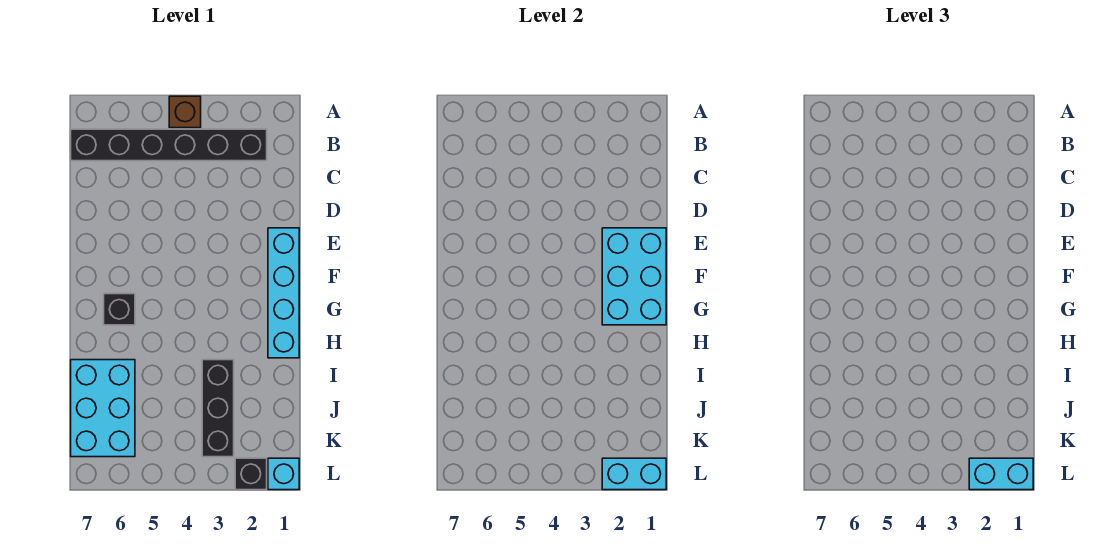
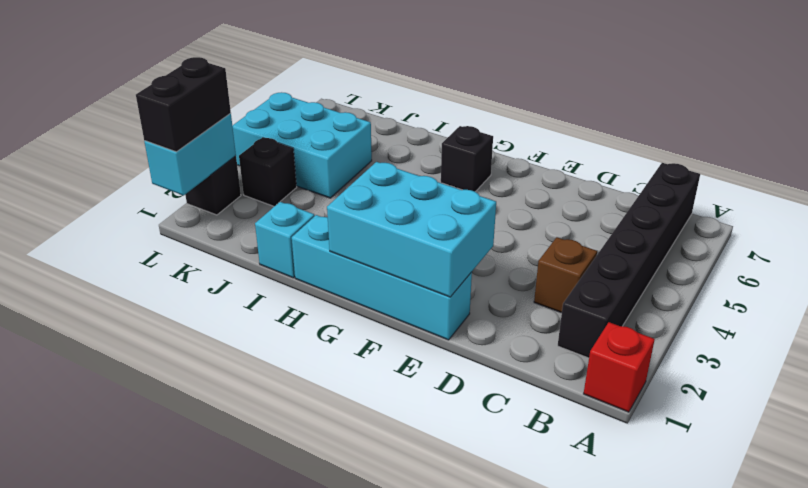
none -> red brick A1 level 1
brown brick A4 level 1 -> brown brick C3 level 1
black brick I3:K3 level 1 -> black brick K3 level 1
cyan brick I6:K7 level 1 -> cyan brick J4:L5 level 1
cyan brick L1 level 1 -> cyan brick I1 level 1
cyan brick L1:L2 level 3 -> black brick L1:L2 level 3

